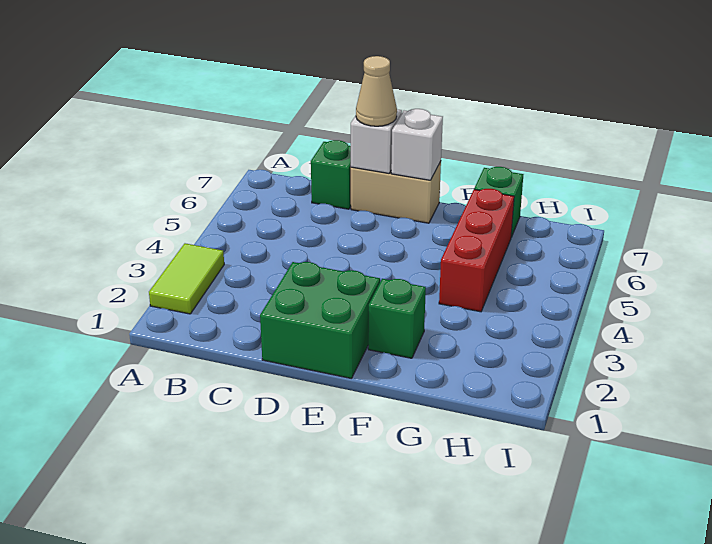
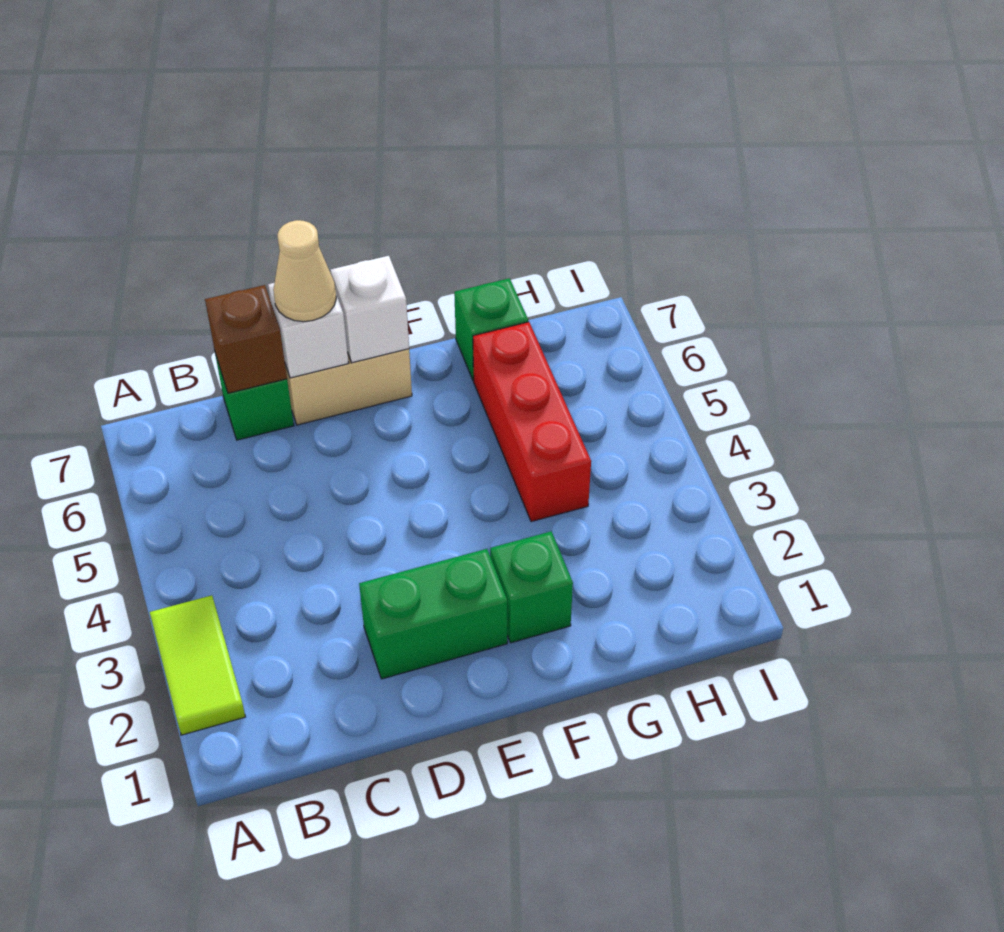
none -> brown brick C7 level 2
green brick D1:E2 level 1 -> green brick D2:E2 level 1

